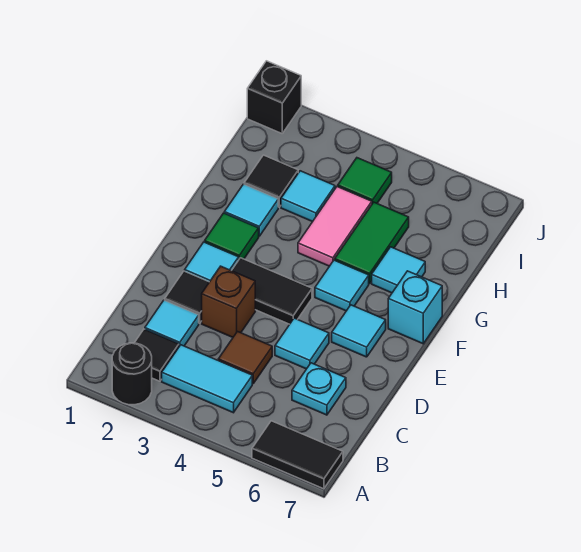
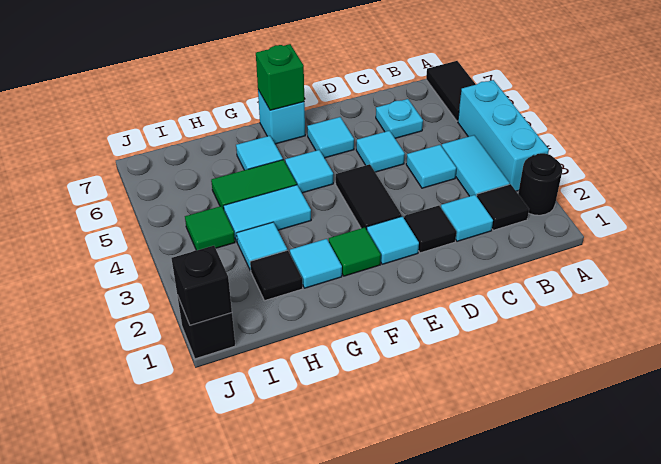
none -> cyan brick A3:A5 level 1
brown tile C4 level 1 -> cyan tile C4 level 1
brown brick D3 level 1 -> none
none -> green brick F7 level 2
pink tile G4:H4 level 1 -> cyan tile G4:H4 level 1
none -> black brick J1 level 2

